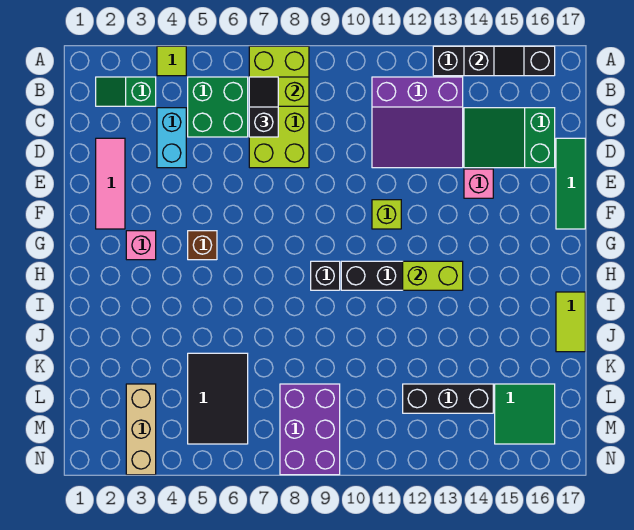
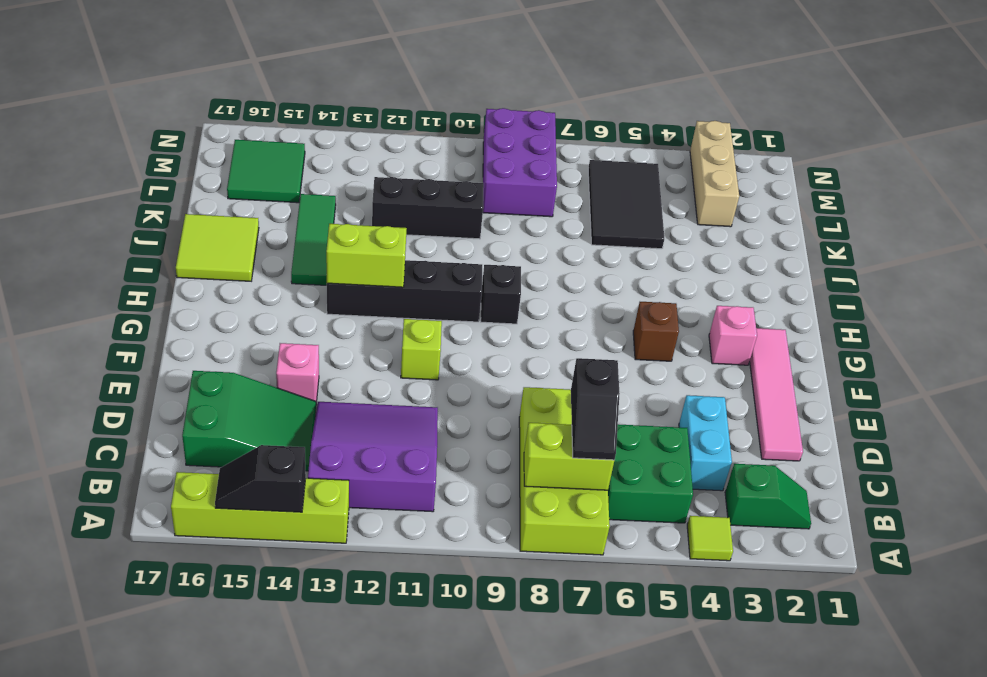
black brick A13:A16 level 1 -> lime brick A13:A16 level 1
pink tile D2:F2 level 1 -> pink tile D2:G2 level 1
green tile D17:F17 level 1 -> green tile I14:K14 level 1
lime tile I17:J17 level 1 -> lime tile I16:J17 level 1
black brick L12:L14 level 1 -> black brick K10:K12 level 1

